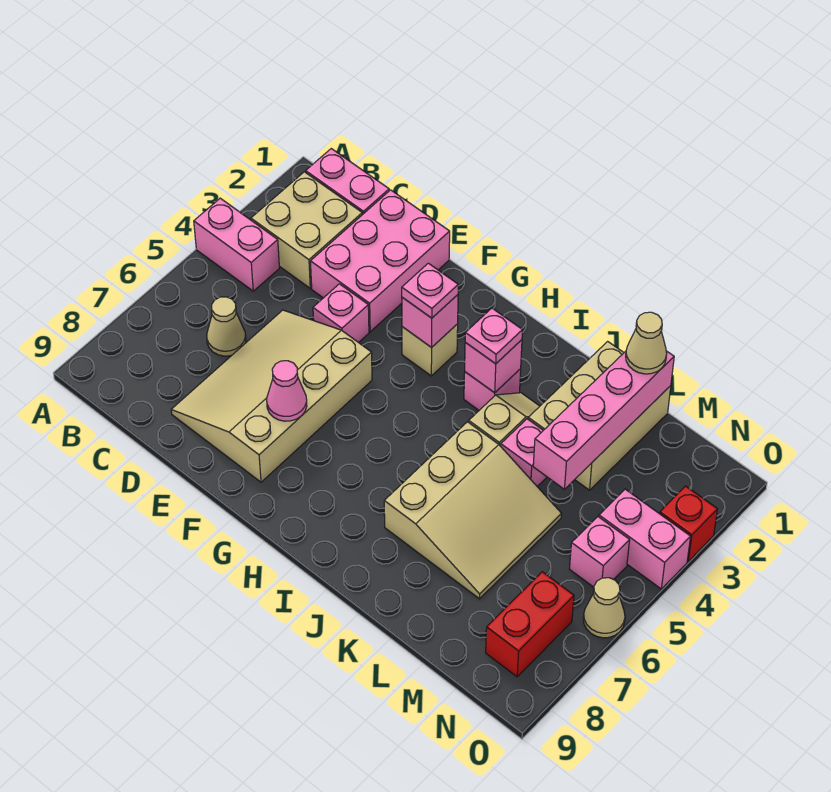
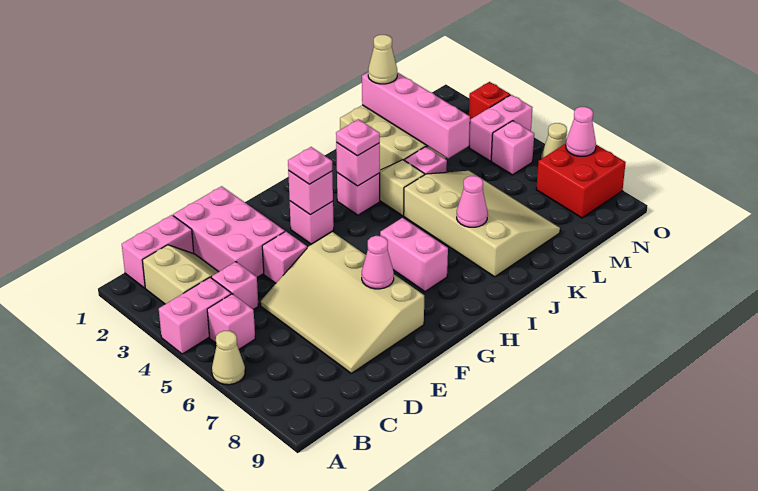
tan brick B2:C3 level 1 -> tan slope B2:C3 level 1 top B
none -> pink brick B5 level 1
none -> pink brick C4 level 1
tan cone C6 level 1 -> tan cone A6 level 1
tan brick G3 level 1 -> pink brick G3 level 1
none -> pink brick H6:H7 level 1
tan slope J5:L7 level 1 top J -> tan slope J5:L8 level 1 top J
none -> pink cone J7 level 2
red brick N7:N8 level 1 -> red brick N7:O8 level 1
none -> pink cone O7 level 2

